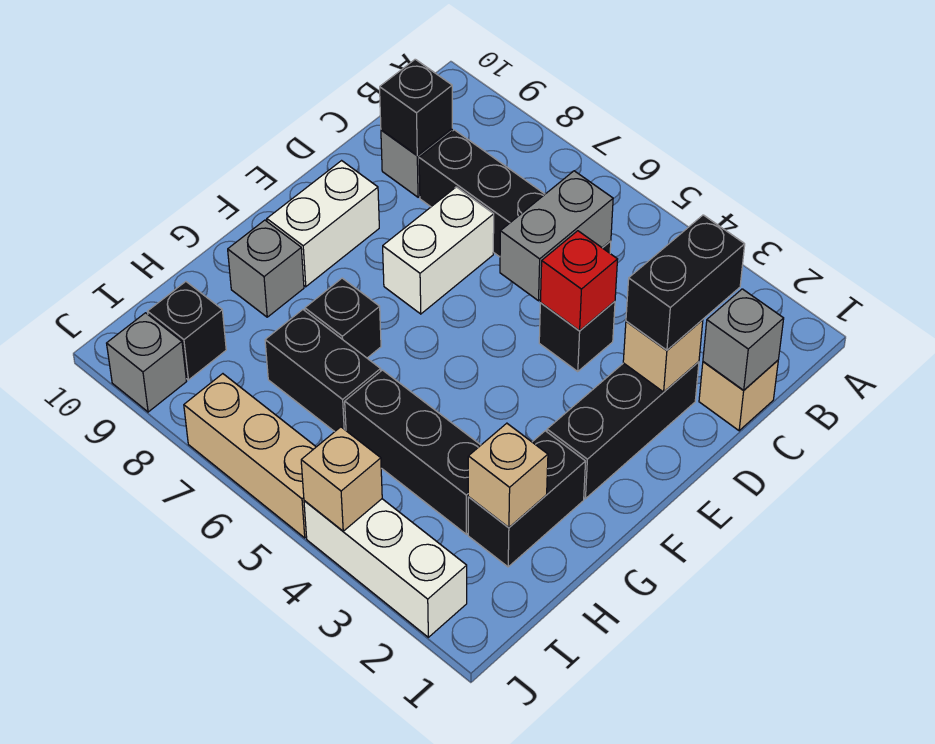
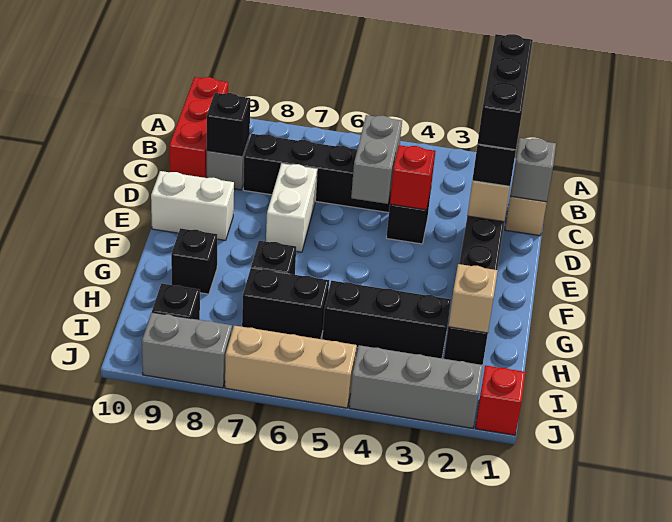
none -> red brick A10:C10 level 1
none -> black brick B2:D2 level 4
white brick E9:F9 level 1 -> white brick E9:E10 level 1
grey brick G9 level 1 -> black brick G9 level 1
none -> red brick J1 level 1
white brick J2:J4 level 1 -> grey brick J2:J4 level 1
tan brick J4 level 2 -> none
grey brick J9 level 1 -> grey brick J8:J9 level 1

